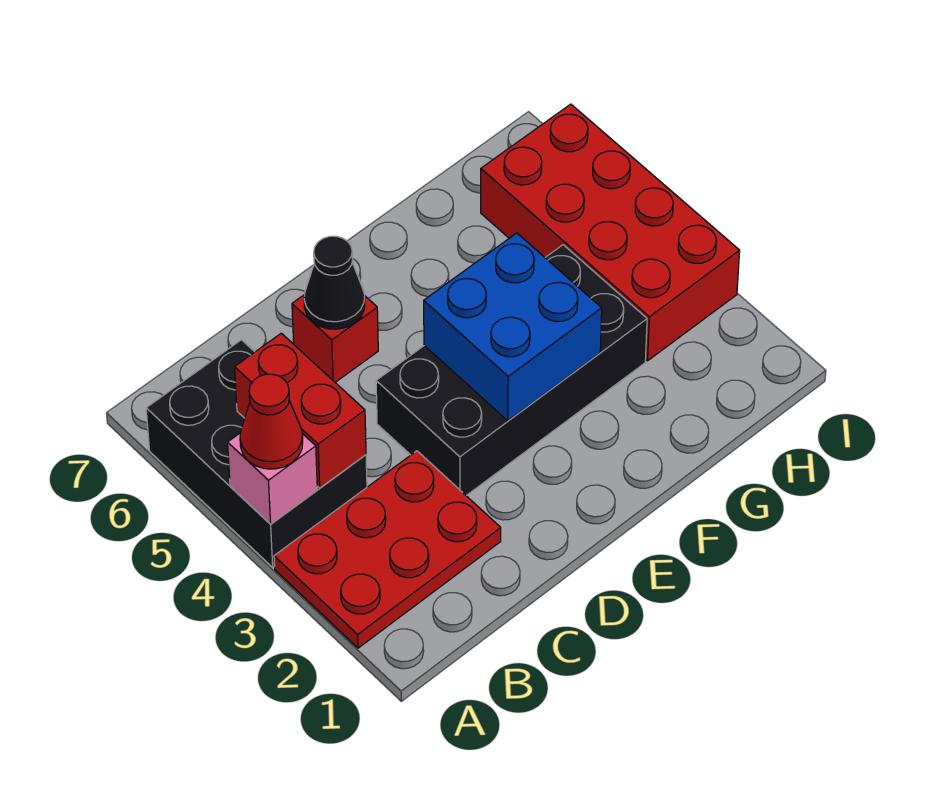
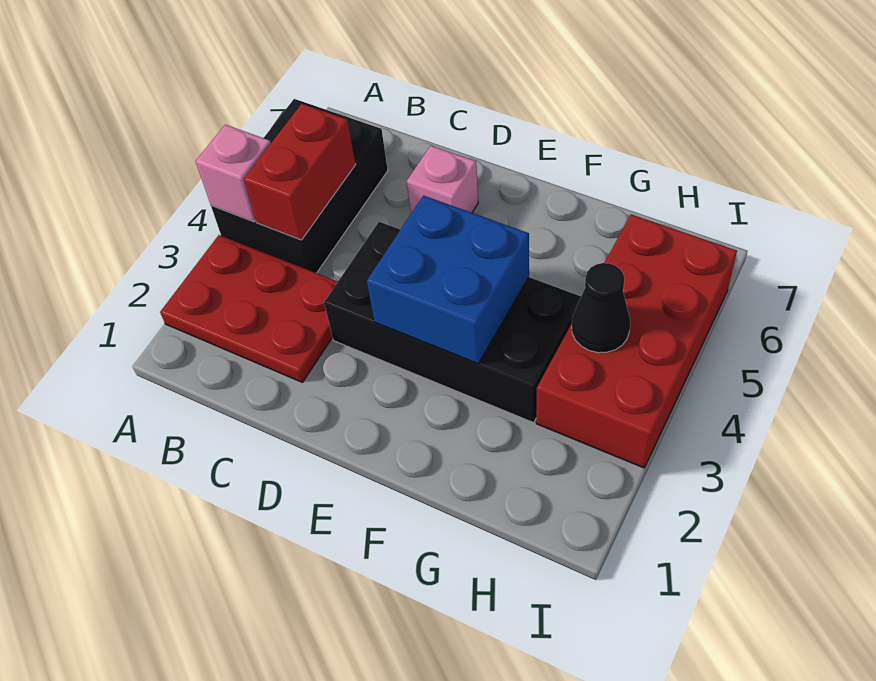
red cone A4 level 3 -> none
red brick D6 level 1 -> pink brick D6 level 1
black cone D6 level 2 -> black cone H4 level 2

